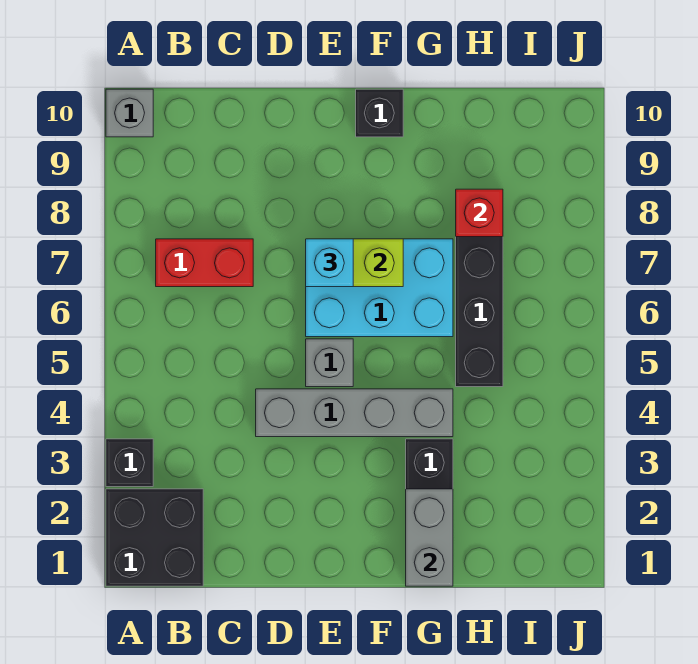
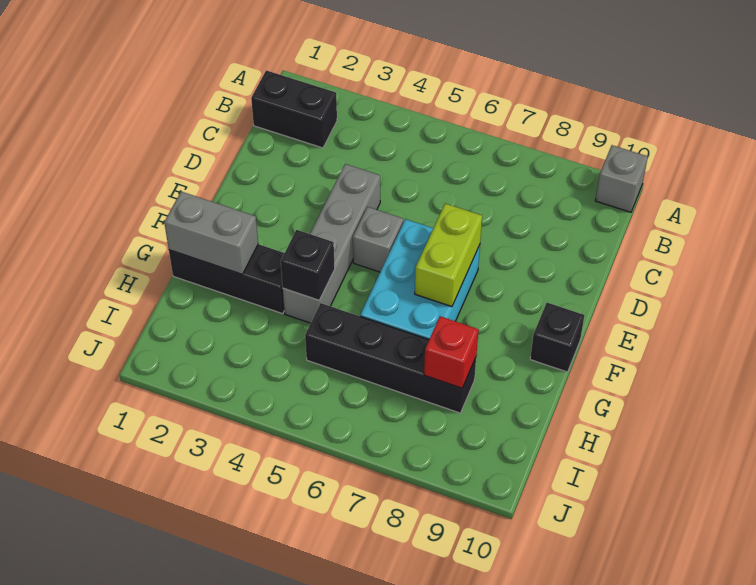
black brick A1:B2 level 1 -> black brick B1:B2 level 1
black brick A3 level 1 -> black brick G4 level 2
red brick B7:C7 level 1 -> none
cyan brick E7 level 3 -> none

